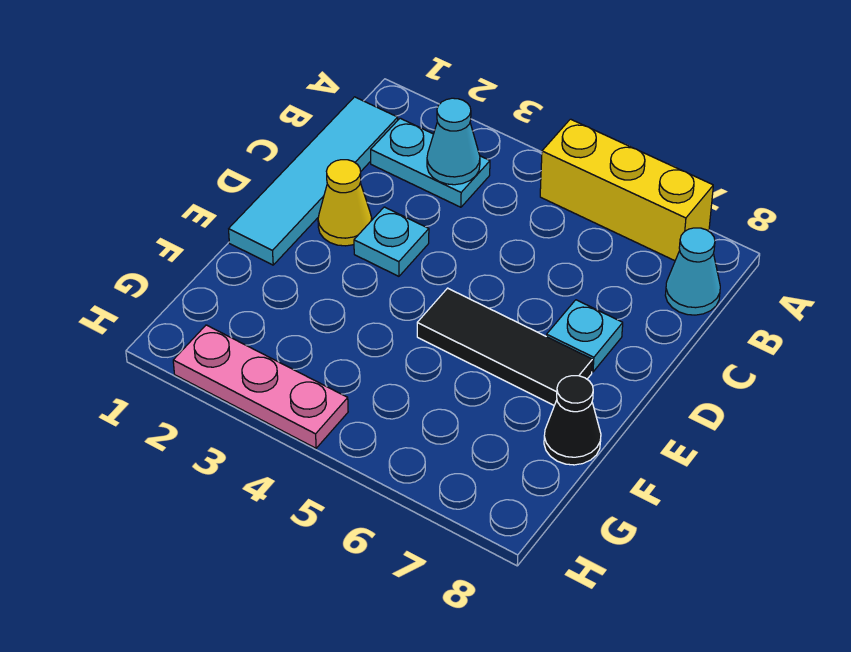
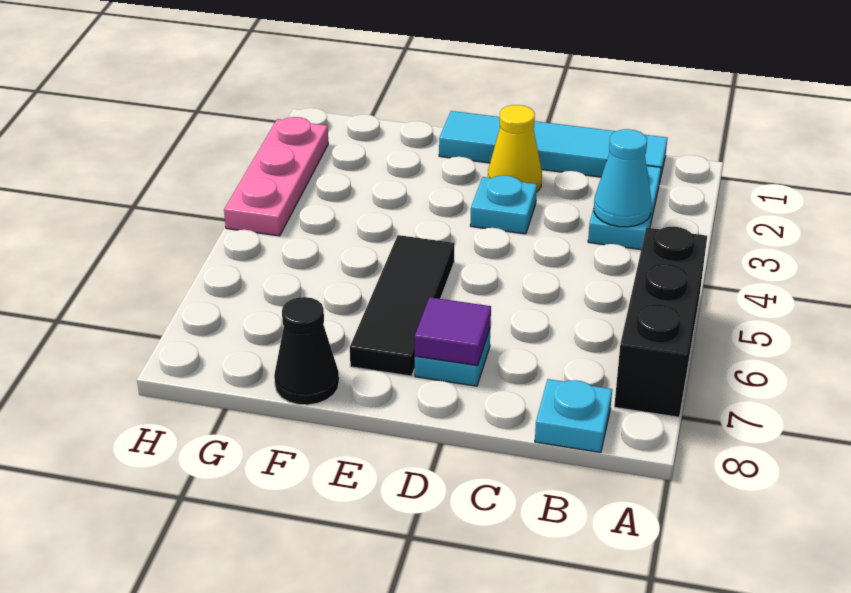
yellow brick A5:A7 level 1 -> black brick A5:A7 level 1
cyan cone B8 level 1 -> cyan plate B8 level 1
none -> purple tile D7 level 2

